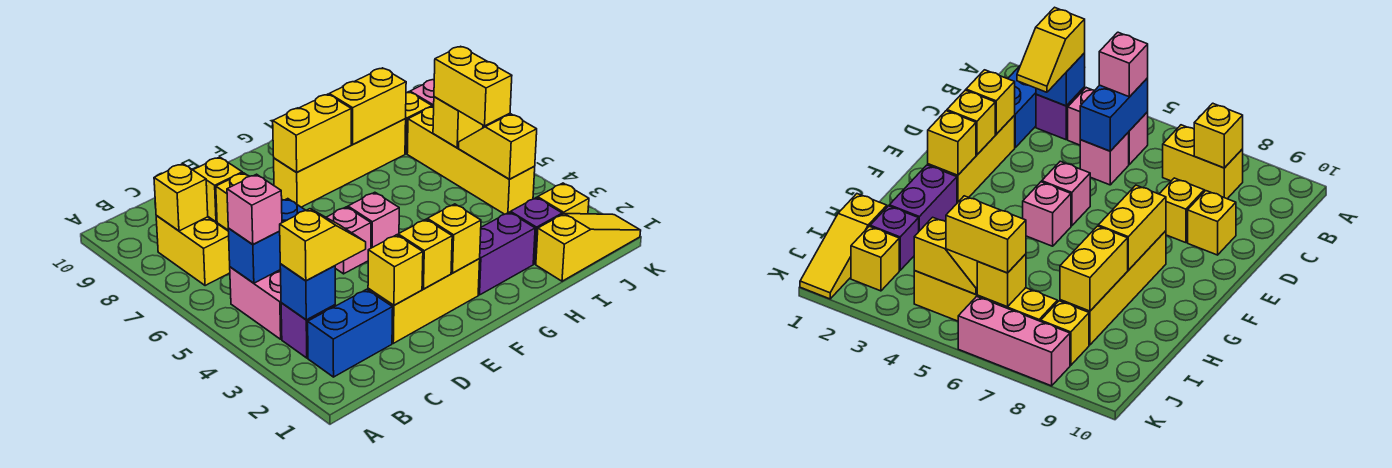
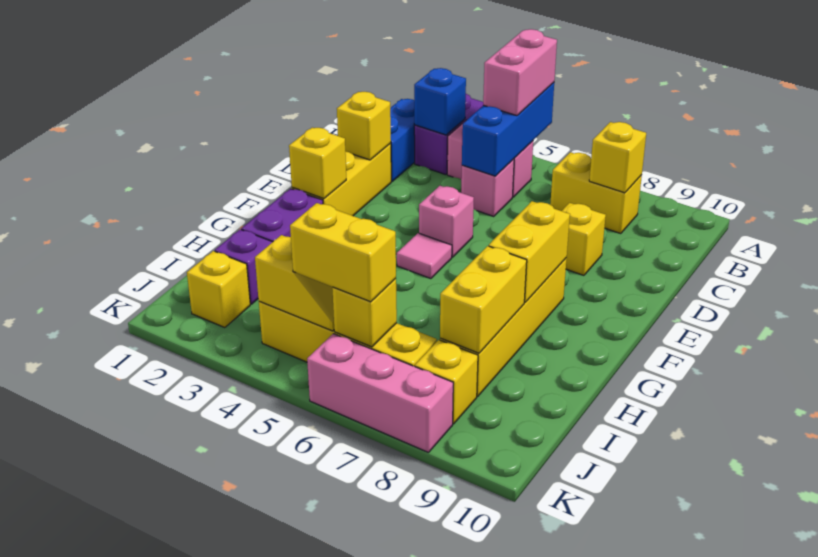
purple brick B3 level 1 -> purple brick A3:B3 level 1
yellow slope B3:C3 level 3 top B -> none
blue brick B5:C5 level 2 -> blue brick A5:C5 level 2
pink brick B5 level 3 -> pink brick A5:B5 level 3
yellow brick D9 level 1 -> none
yellow brick E2 level 2 -> none
pink brick F5 level 1 -> pink tile F5 level 1
yellow slope I1:K1 level 1 top I -> none

